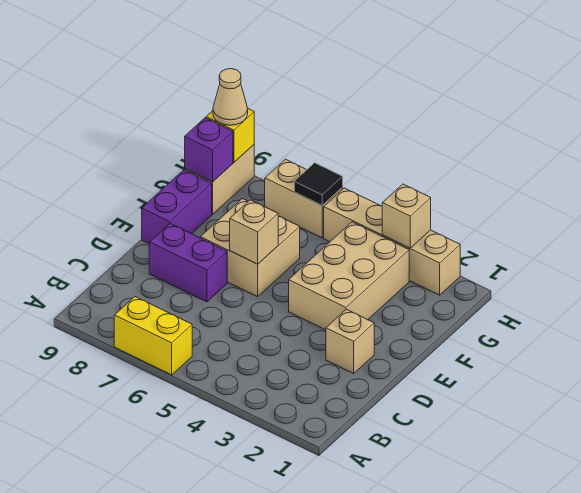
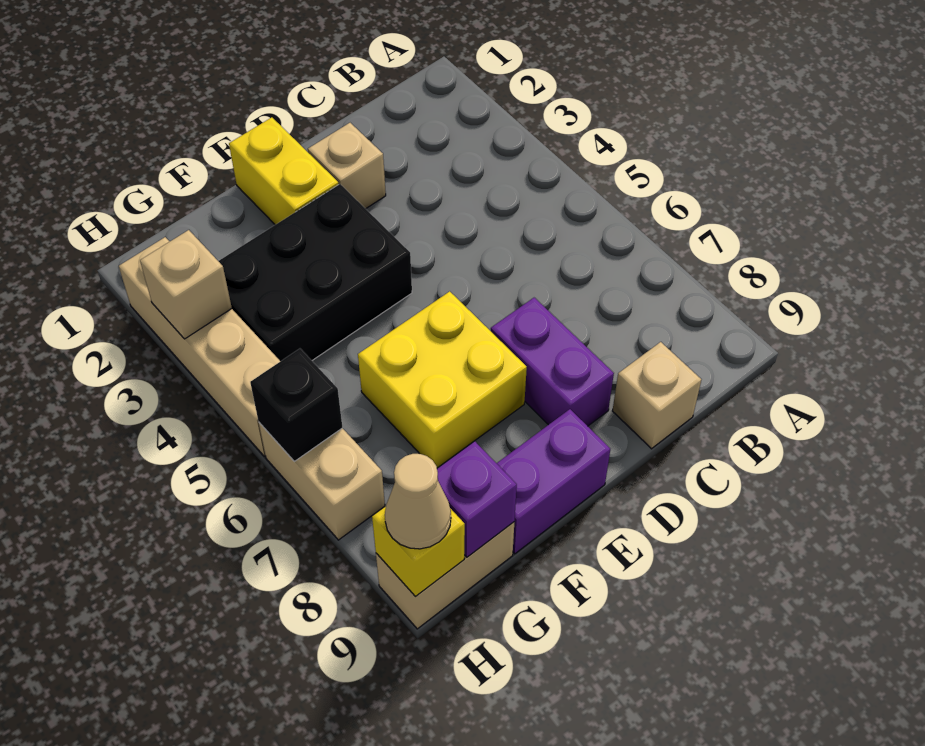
yellow brick A6:A7 level 1 -> yellow brick E1:E2 level 1
tan brick E3:G4 level 1 -> black brick E3:G4 level 1
tan brick E6:F7 level 1 -> yellow brick E6:F7 level 1
tan brick E6 level 2 -> tan brick C9 level 1
black tile H6 level 2 -> black brick H6 level 2

